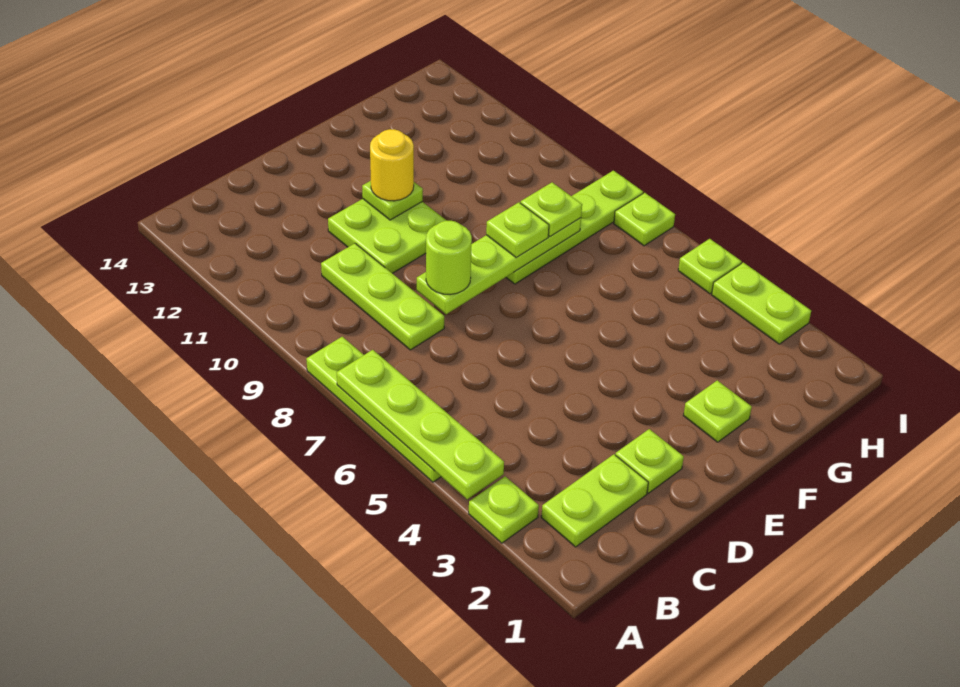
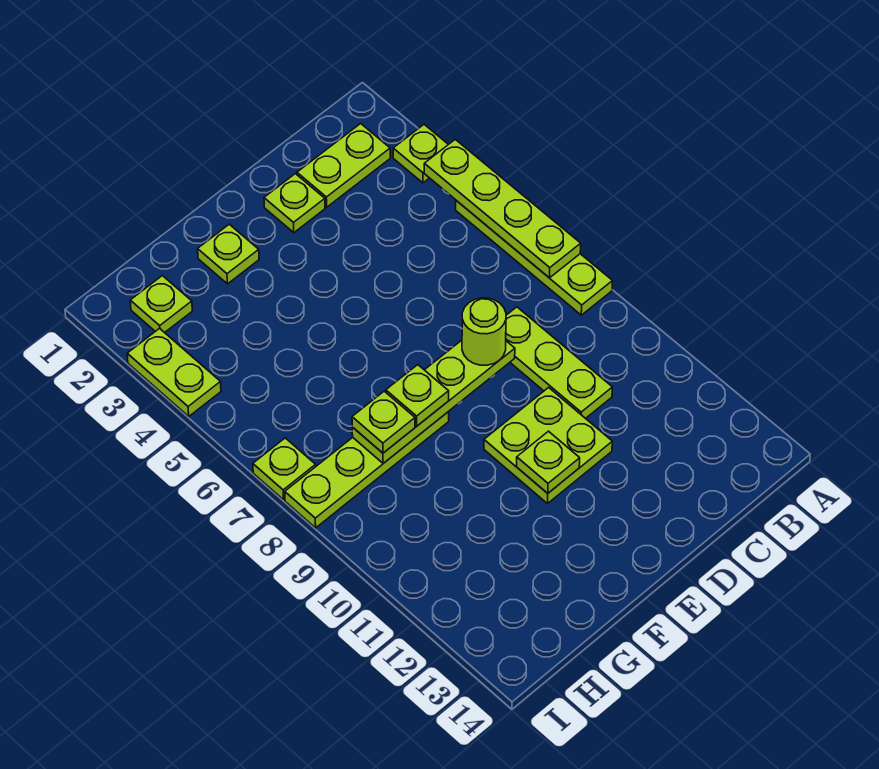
yellow round brick E11 level 3 -> none
lime plate I5 level 1 -> lime plate H2 level 1

